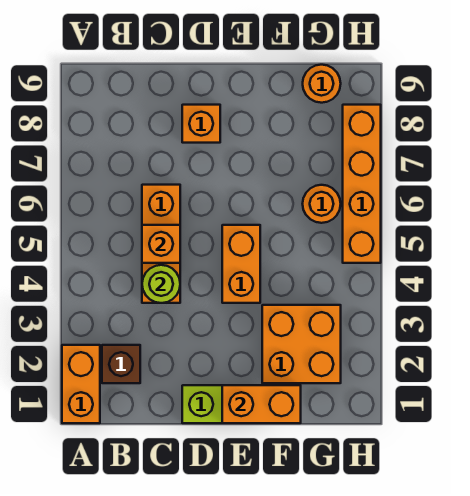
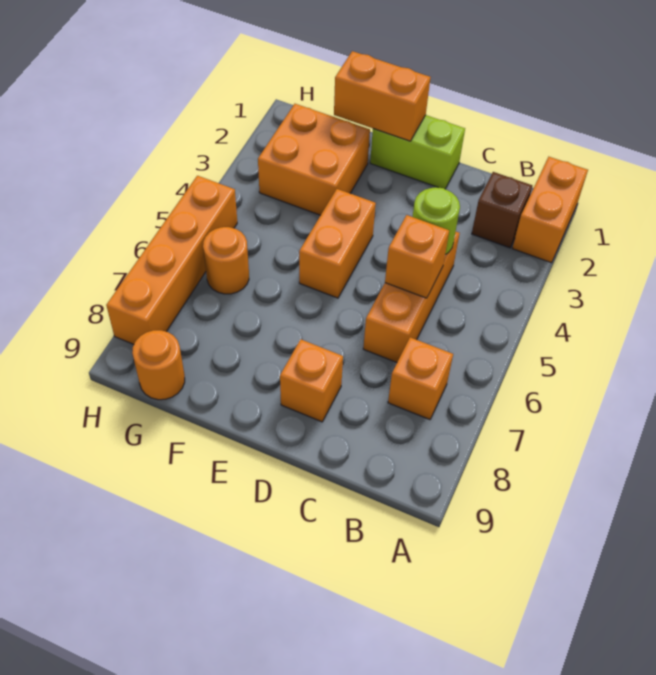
none -> orange brick B7 level 1

